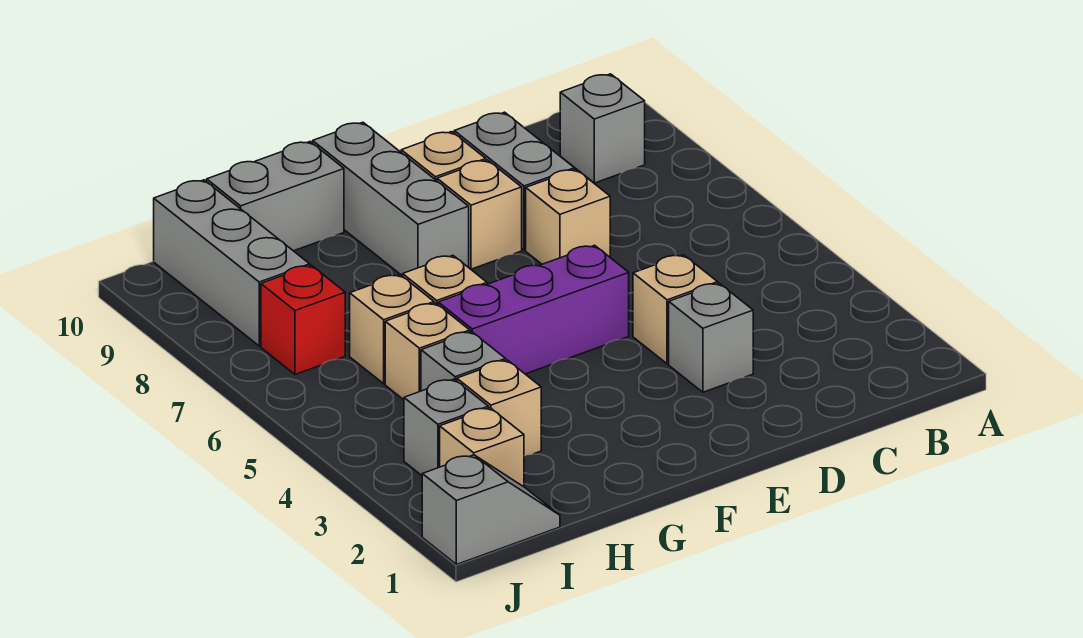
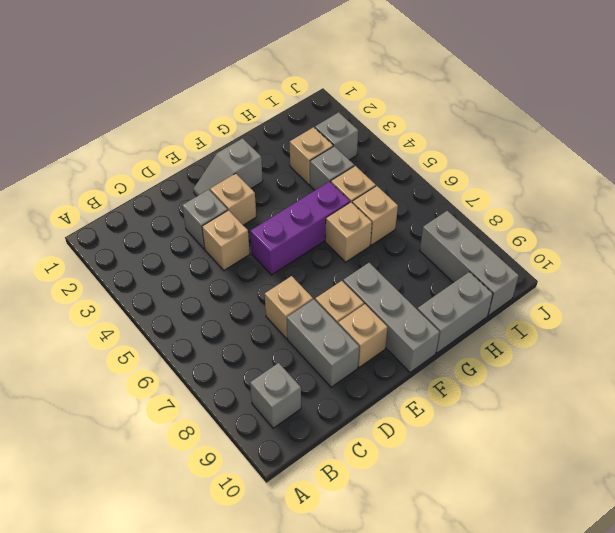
grey slope I1:J1 level 1 top J -> grey slope E2:F2 level 1 top F
tan brick I2 level 1 -> tan brick E3 level 1
red brick I7 level 1 -> none

